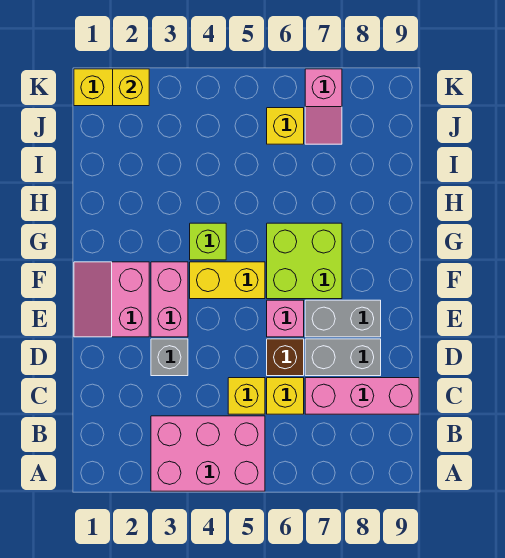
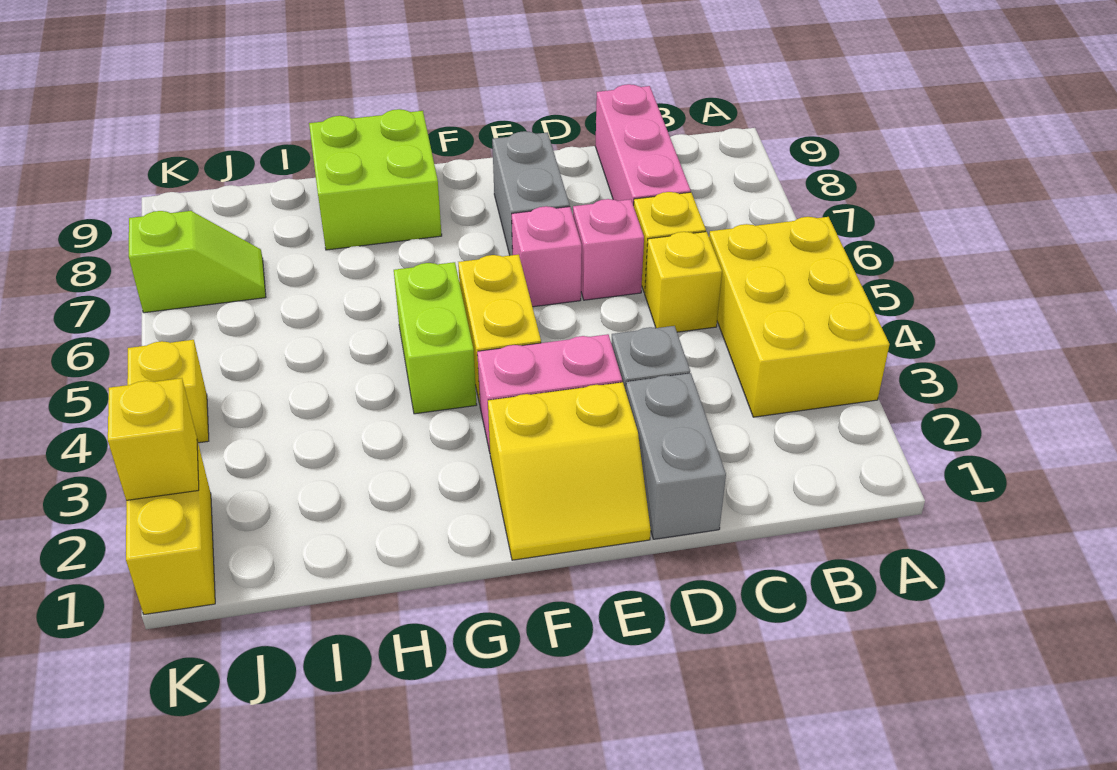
pink brick A3:B5 level 1 -> yellow brick A3:B5 level 1
brown brick D6 level 1 -> pink brick D6 level 1
grey brick D7:D8 level 1 -> grey brick D1:D2 level 1
pink slope E1:F2 level 1 top 2 -> yellow slope E1:F2 level 1 top 2
lime brick F6:G7 level 1 -> lime brick G8:H9 level 1
lime brick G4 level 1 -> lime brick G4:G5 level 1
yellow brick J6 level 1 -> yellow brick K4 level 1
pink slope J7:K7 level 1 top K -> lime slope J7:K7 level 1 top K

